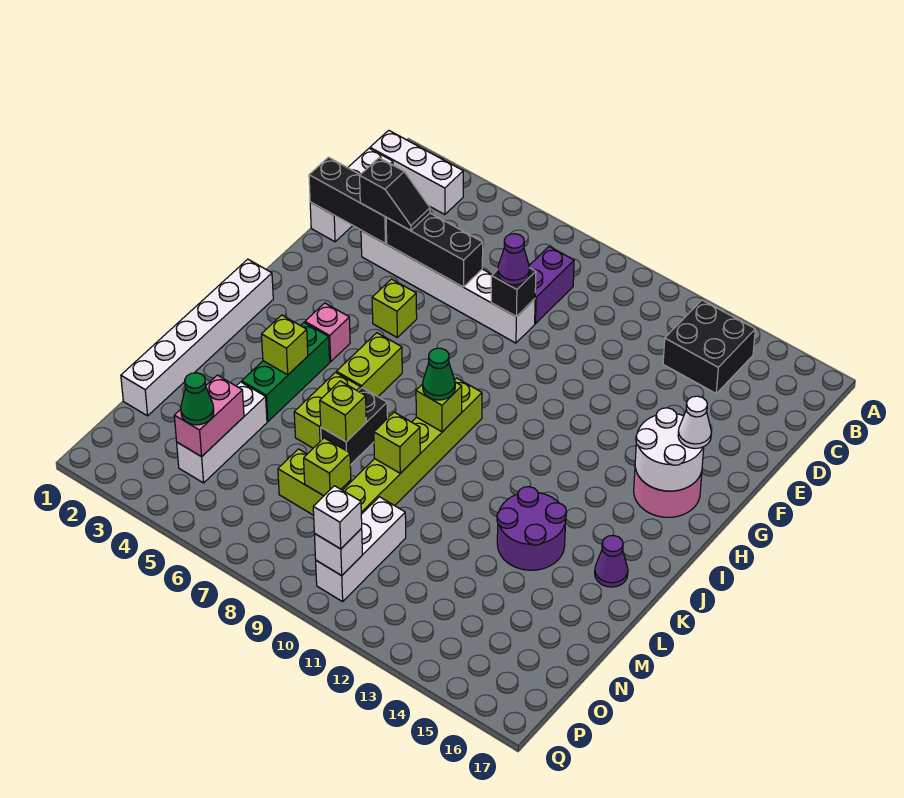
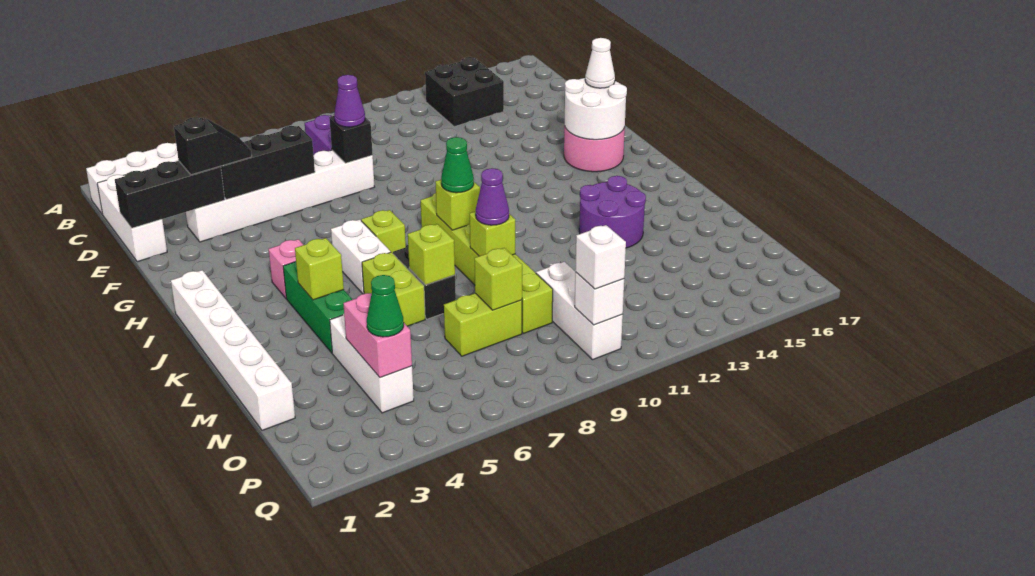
lime brick G5 level 1 -> lime brick I7 level 1
lime brick I6:J6 level 1 -> white brick I6:J6 level 1
purple cone K16 level 1 -> purple cone L9 level 3

